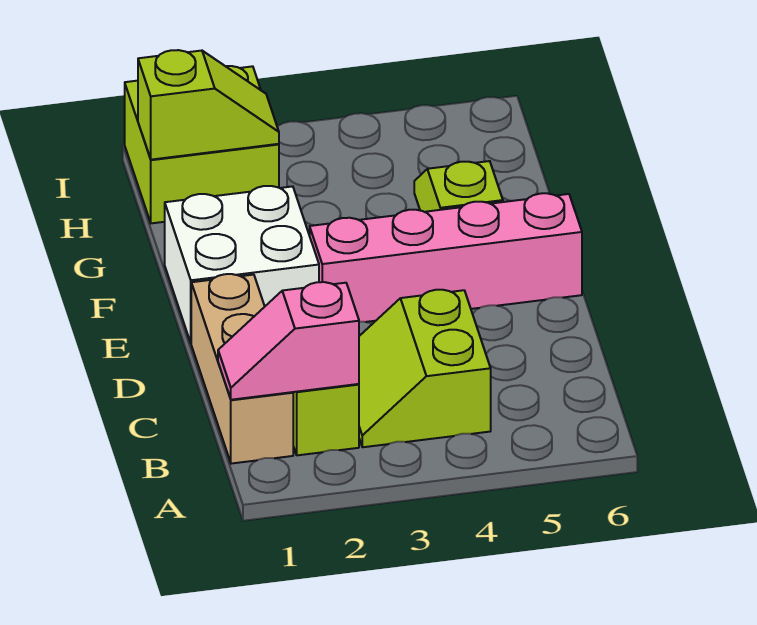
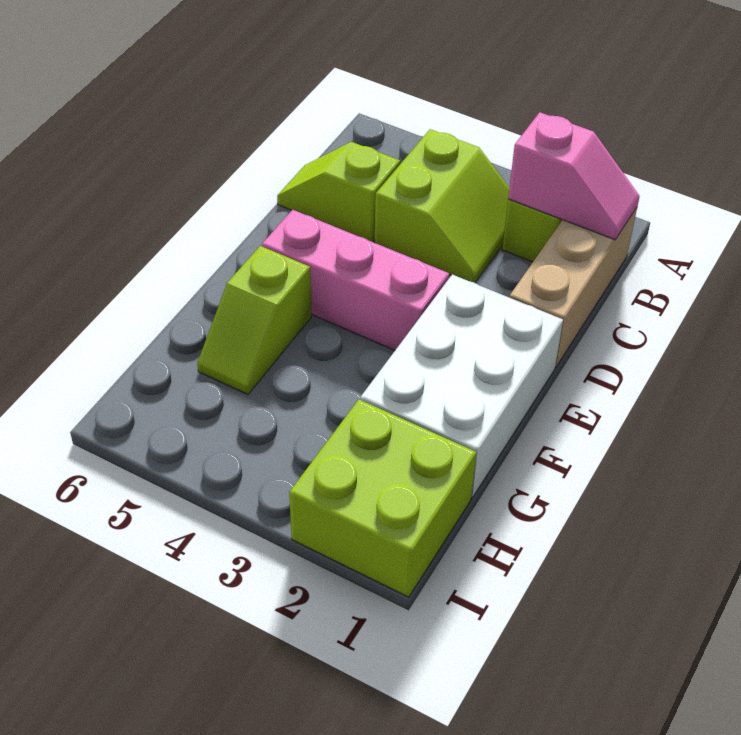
white brick E1:F2 level 1 -> white brick E1:G2 level 1
pink brick E3:E6 level 1 -> pink brick E3:E5 level 1
lime slope H1:H2 level 2 top 1 -> lime slope C5:C6 level 1 top 5

